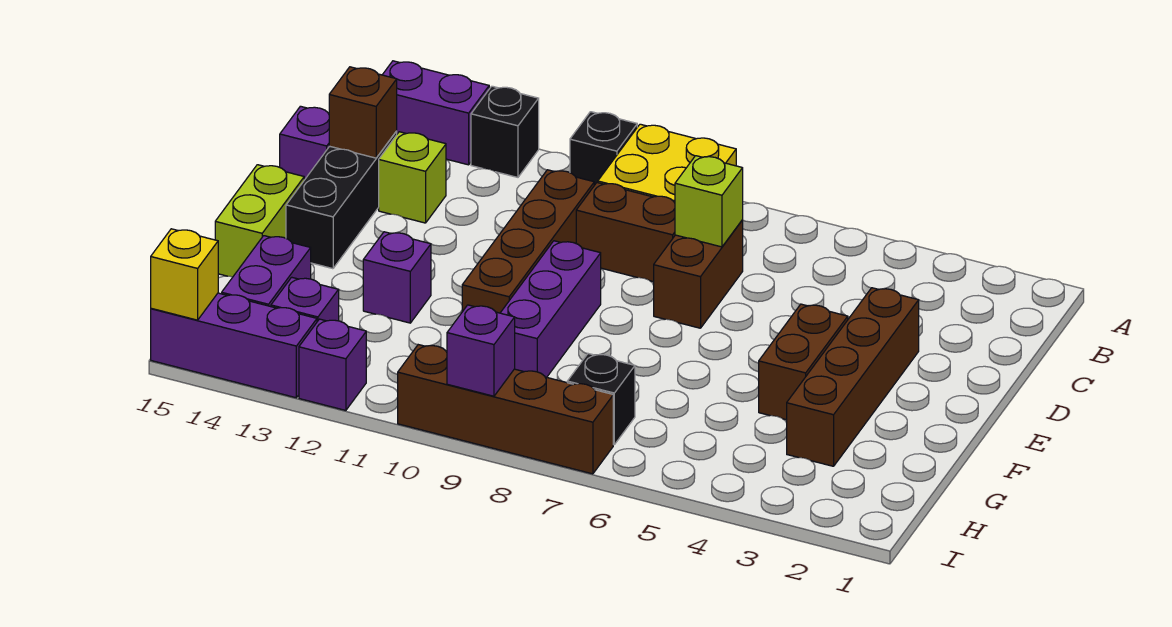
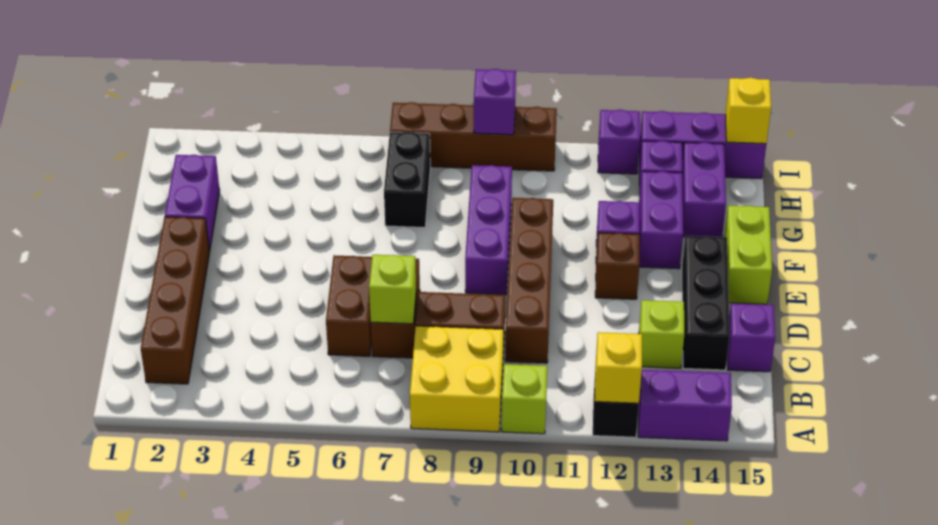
black brick A10 level 1 -> lime brick A10 level 1
none -> yellow brick A12 level 2
brown brick C14 level 2 -> brown brick E12 level 1
brown brick D3:G3 level 1 -> brown brick B2:E2 level 1
brown brick E4:F4 level 1 -> brown brick C6:D6 level 1
none -> purple brick F2:G2 level 1
none -> purple brick F13:G13 level 1
black brick H7 level 1 -> black brick G7:H7 level 1

